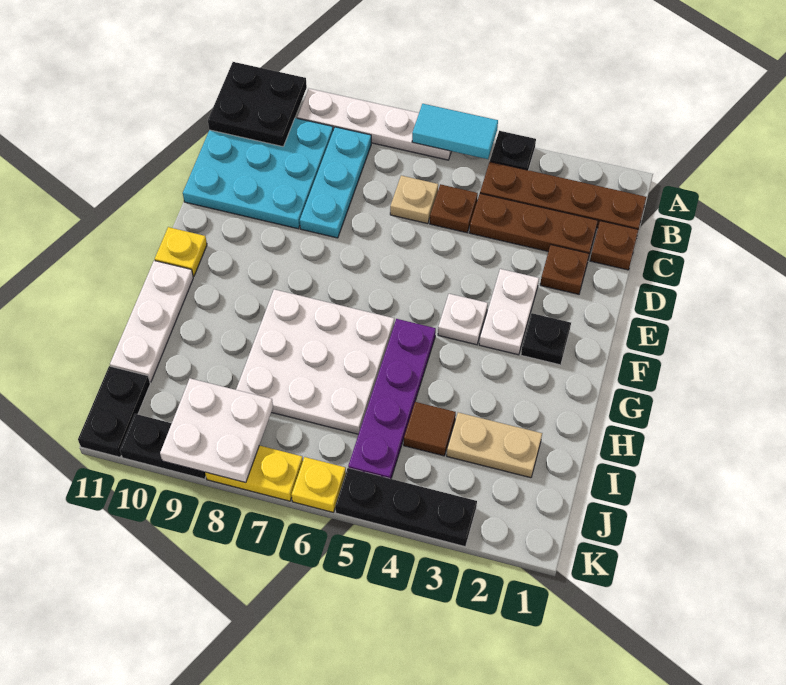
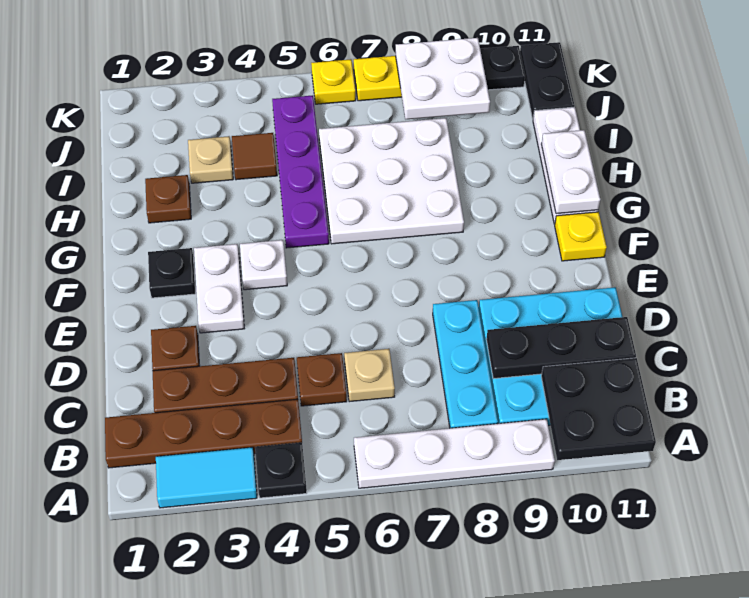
cyan tile A5:A6 level 2 -> cyan tile A2:A3 level 1
brown plate C1 level 1 -> brown plate H2 level 1
none -> white plate G11:H11 level 2
tan plate I2:I3 level 1 -> tan plate I3 level 1
black plate K3:K5 level 1 -> black plate C9:C11 level 2

